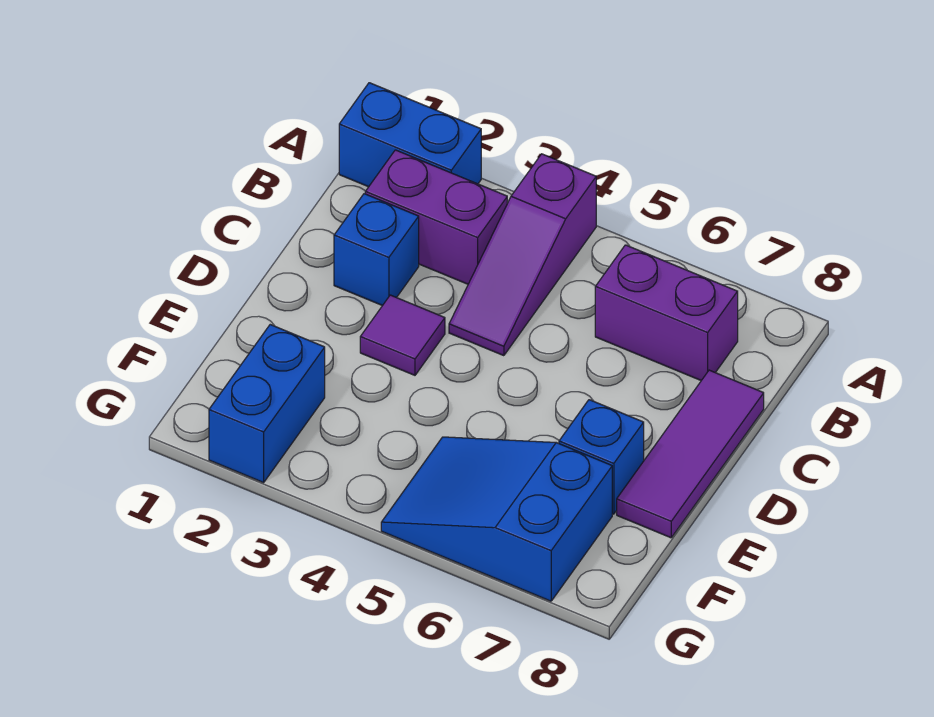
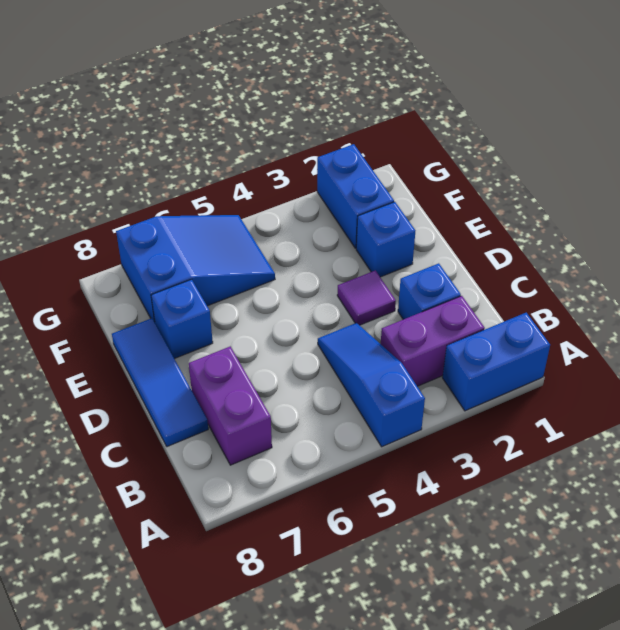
purple slope A4:C4 level 1 top A -> blue slope A4:C4 level 1 top A
purple brick B6:B7 level 1 -> purple brick B7:C7 level 1
purple tile C8:E8 level 1 -> blue tile C8:E8 level 1
none -> blue brick E2 level 1

